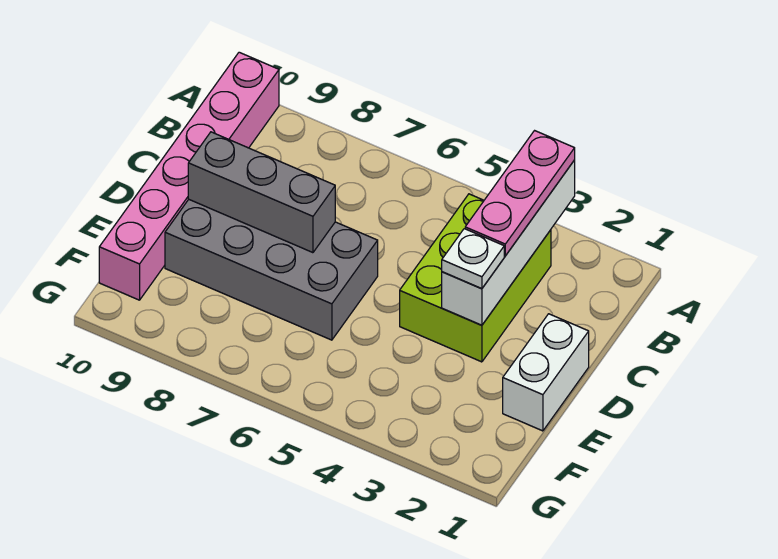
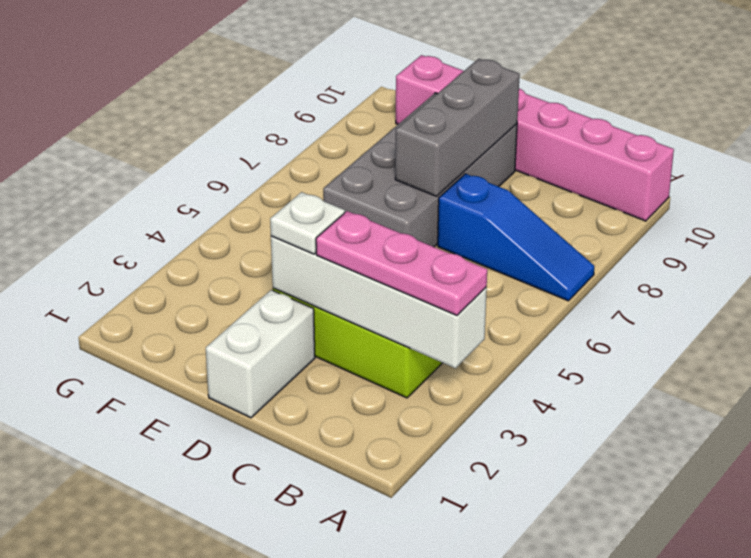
none -> blue slope A7:C7 level 1 top C
white brick D1:E1 level 1 -> white brick D1:D2 level 1

